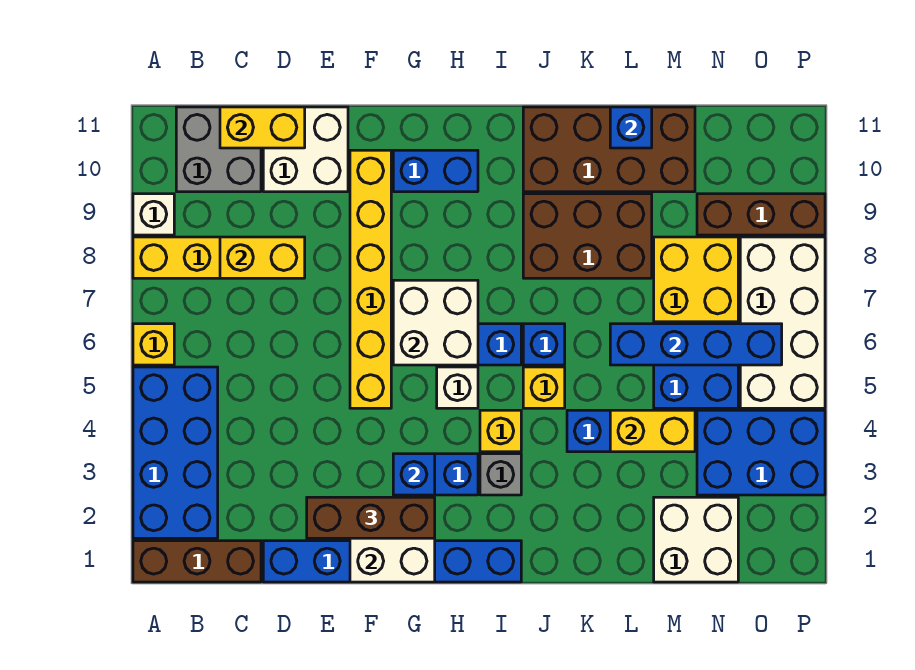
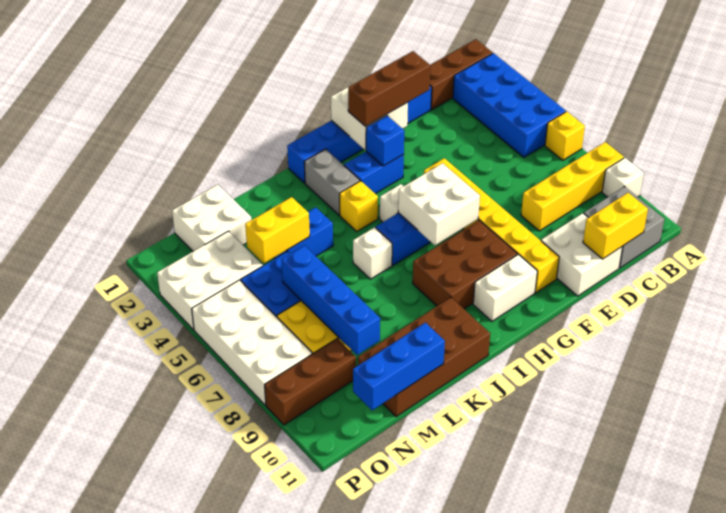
yellow brick C8:D8 level 2 -> none
blue brick G10:H10 level 1 -> white brick G10:H10 level 1
grey brick I3 level 1 -> grey brick I2:I3 level 1
yellow brick J5 level 1 -> none
blue brick J6 level 1 -> white brick J6 level 1
brown brick J8:L9 level 1 -> brown brick G8:I9 level 1
blue brick L6:O6 level 2 -> blue brick M6:M9 level 2
blue brick L11 level 2 -> blue brick L11:N11 level 2
blue brick N3:P4 level 1 -> white brick N3:P4 level 1

